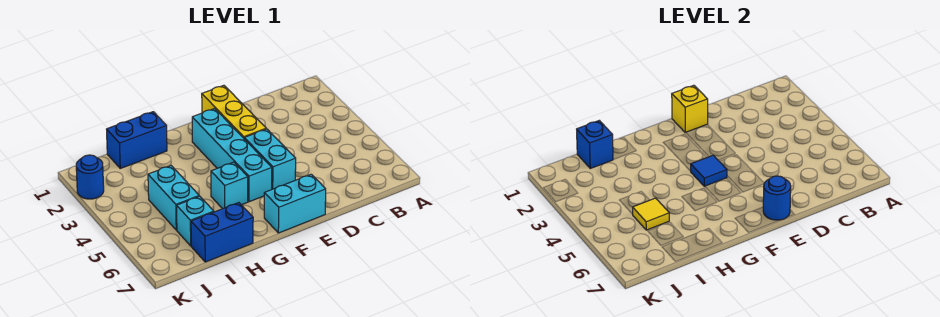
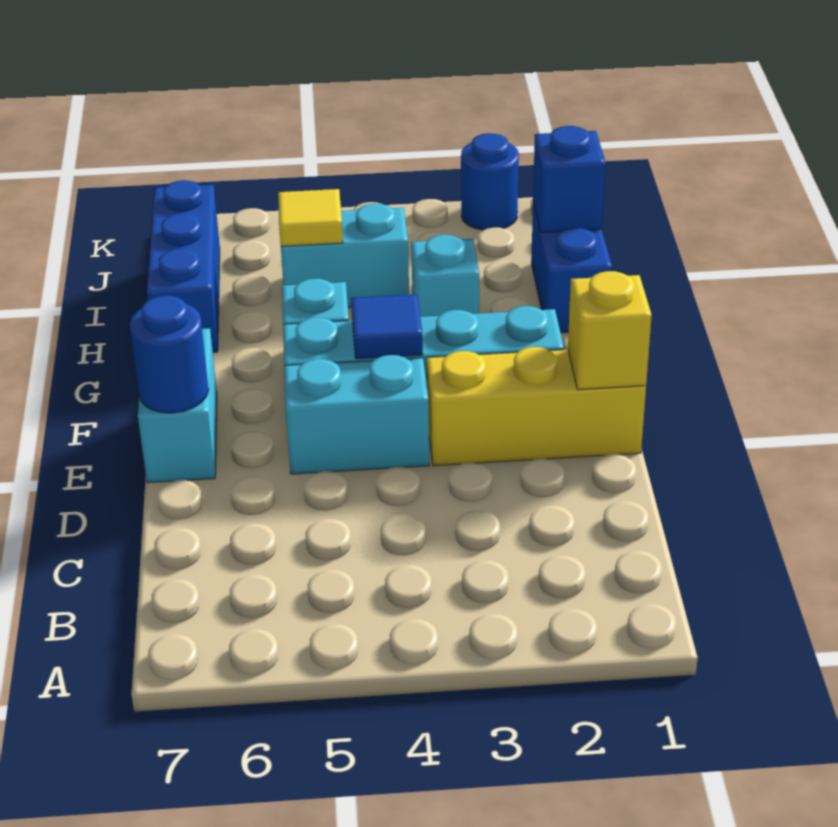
blue brick H7:I7 level 1 -> blue brick H7:J7 level 1
cyan brick I6 level 1 -> cyan brick H3 level 1

